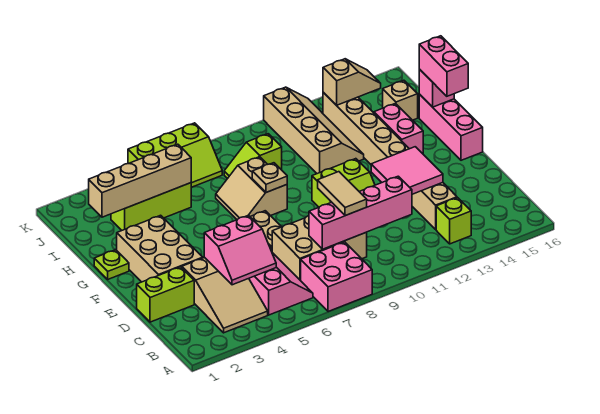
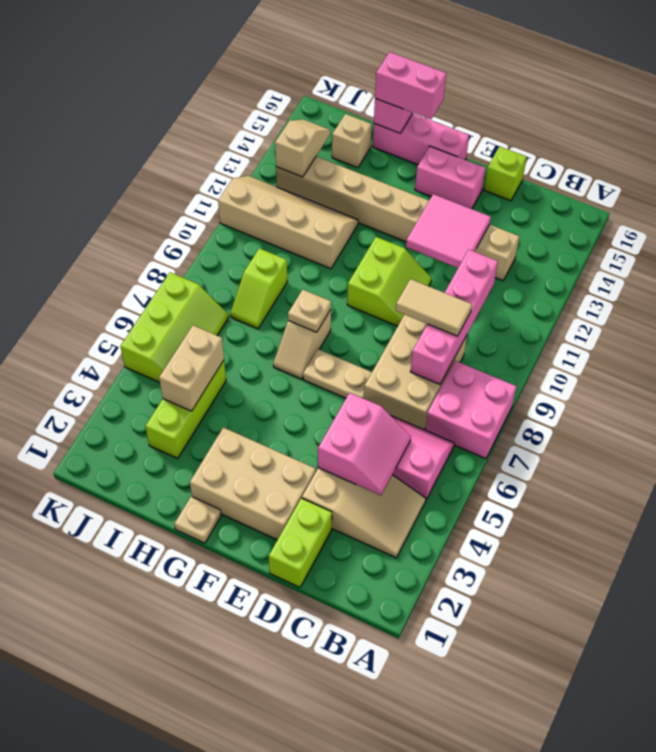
lime brick B13 level 1 -> lime brick D16 level 1
lime plate G1 level 1 -> tan plate G1 level 1
tan slope G7:H8 level 1 top 8 -> tan slope G7:G8 level 1 top 8
pink brick G14:H14 level 1 -> pink brick E15:F15 level 1
tan brick I2:I5 level 2 -> tan brick I4:I5 level 2

